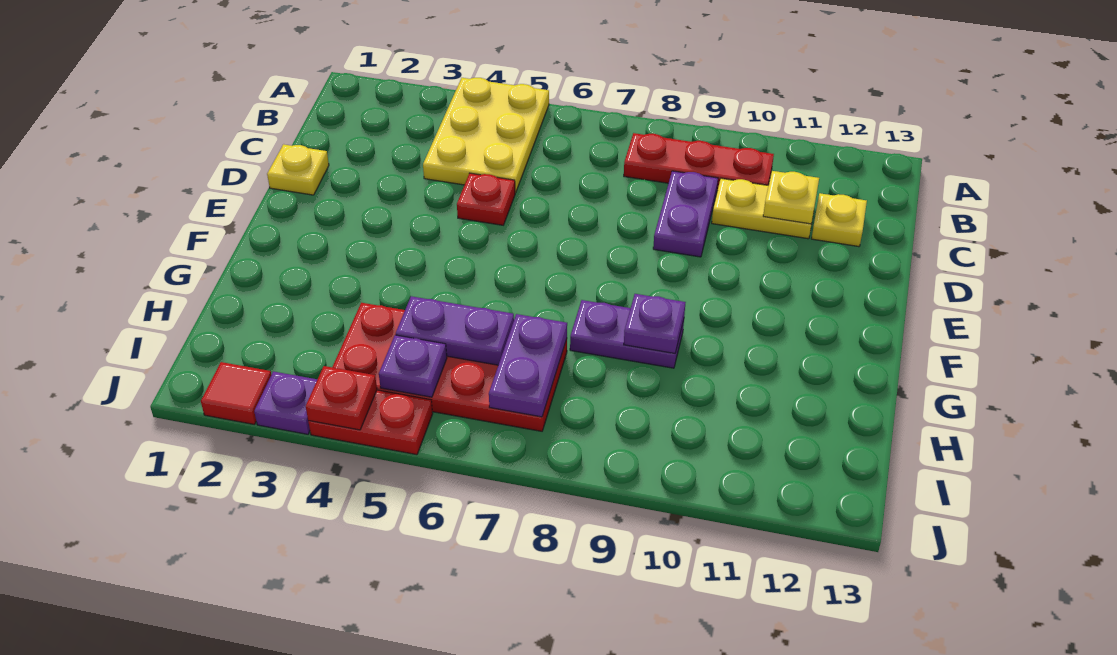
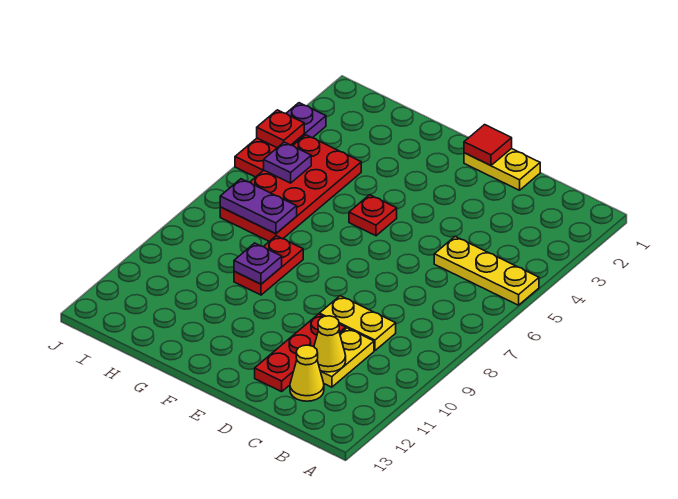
yellow plate A4:C5 level 1 -> yellow plate A5:C5 level 1
red plate B8:B10 level 1 -> red plate D10:D12 level 1
purple plate C9:D9 level 1 -> yellow plate C9:D9 level 1
yellow plate C11 level 2 -> yellow cone C11 level 2
yellow plate C12 level 1 -> yellow cone C12 level 1
yellow plate D1 level 1 -> yellow plate D1:E1 level 1
red plate D5 level 1 -> red plate F5 level 1
purple plate G8:G9 level 1 -> red plate G8:G9 level 1
purple plate H5:H6 level 2 -> none
red tile J2 level 1 -> red tile E1 level 2

